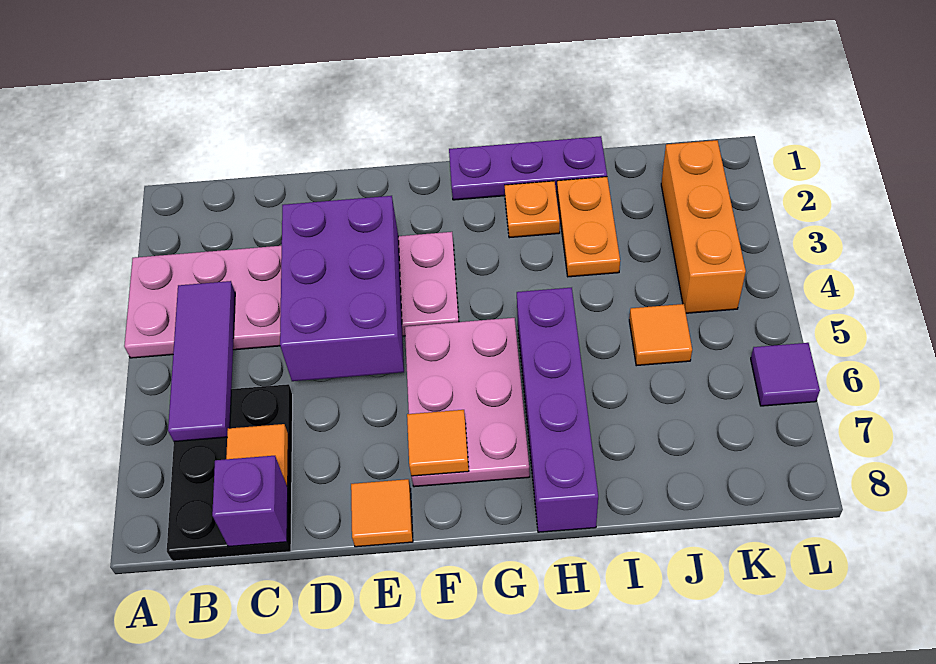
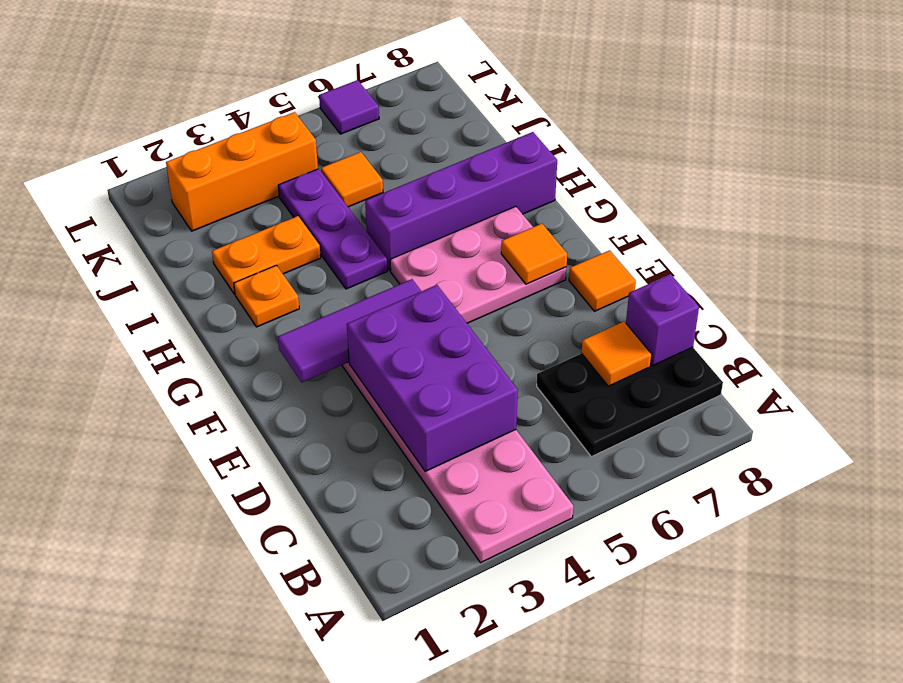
purple tile B4:B6 level 2 -> purple tile F2:F4 level 2
purple brick D3:E5 level 2 -> purple brick C3:E4 level 2
purple plate G1:I1 level 1 -> purple plate H4:J4 level 1

